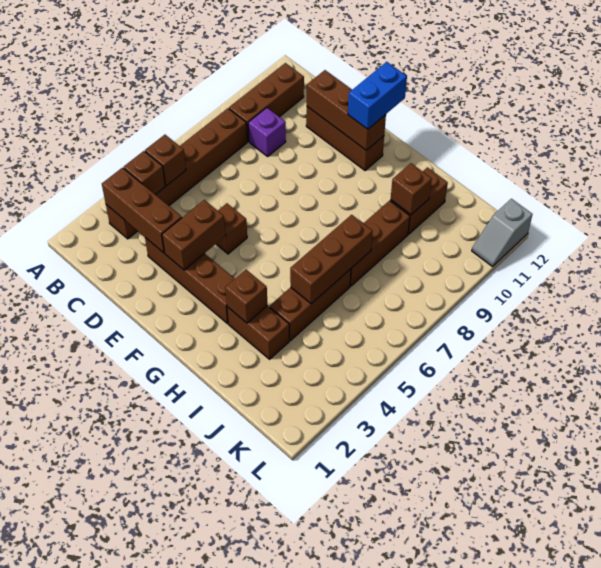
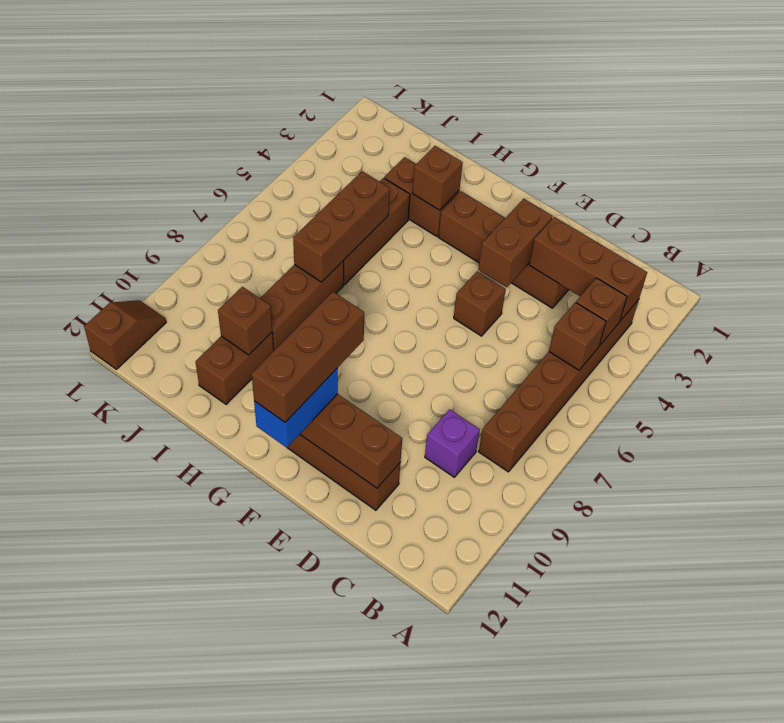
brown brick B9:B11 level 1 -> brown brick F10:F12 level 4
grey slope L11:L12 level 1 top 12 -> brown slope L11:L12 level 1 top 12

